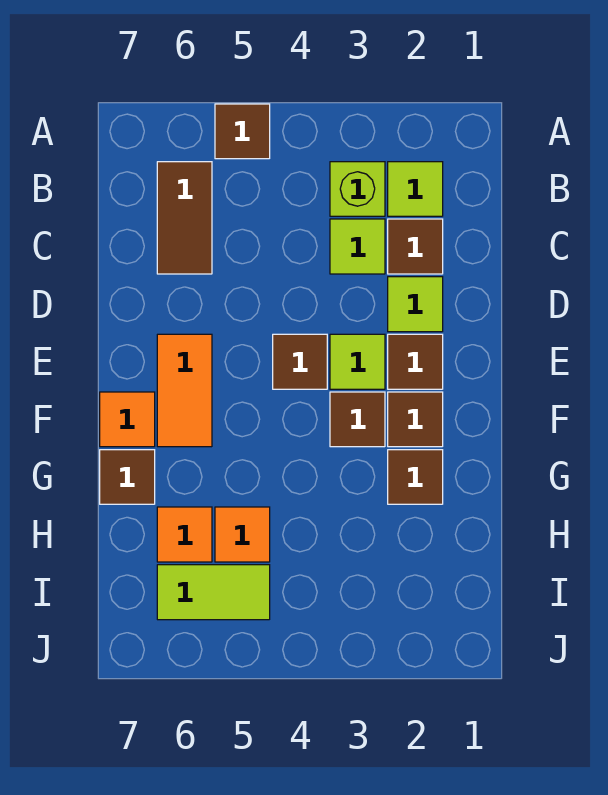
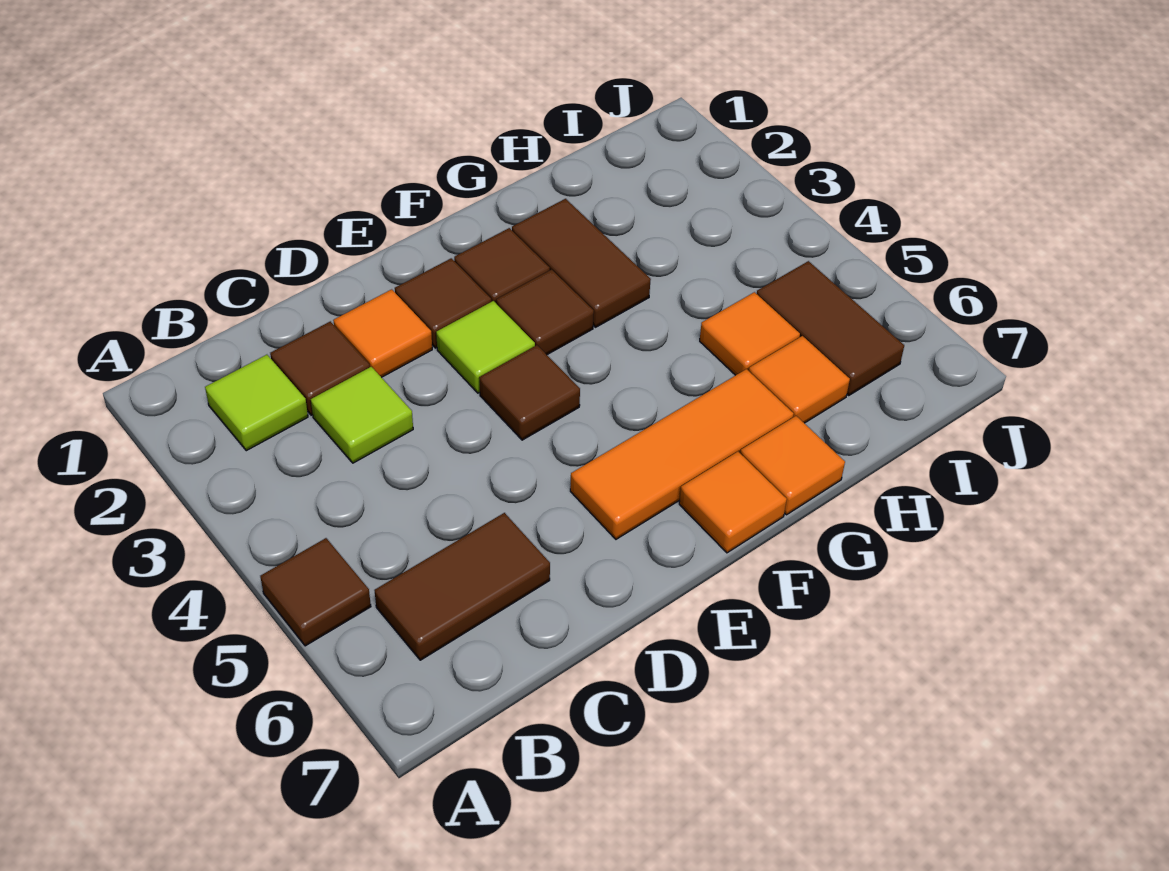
lime brick B3 level 1 -> none
lime tile D2 level 1 -> orange tile D2 level 1
orange tile E6:F6 level 1 -> orange tile E6:G6 level 1
brown tile G2 level 1 -> brown tile G2:G3 level 1
brown tile G7 level 1 -> orange tile G7 level 1
lime tile I5:I6 level 1 -> brown tile I5:I6 level 1

